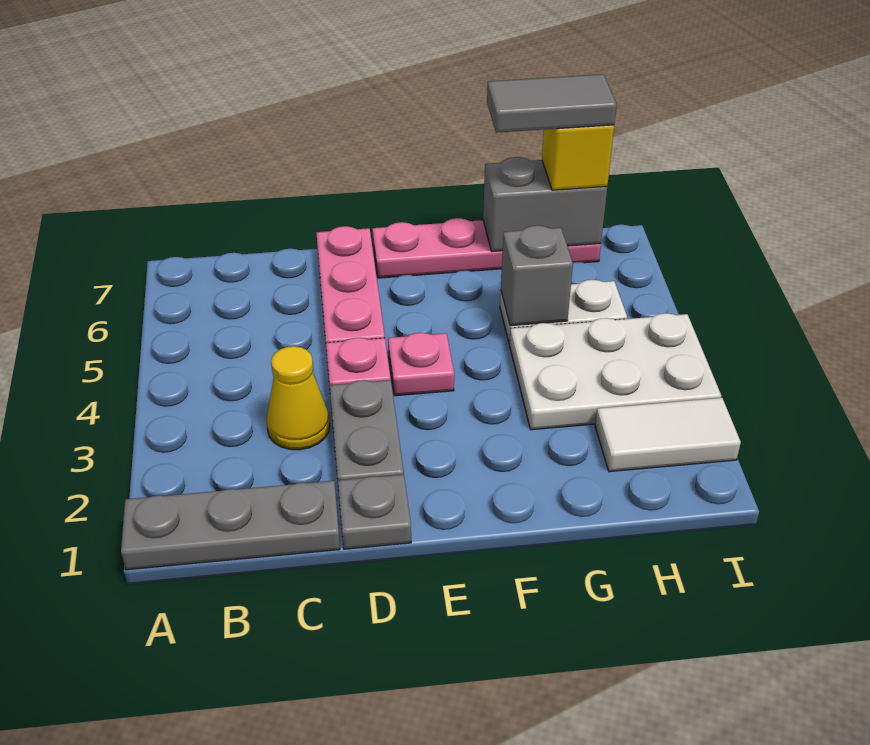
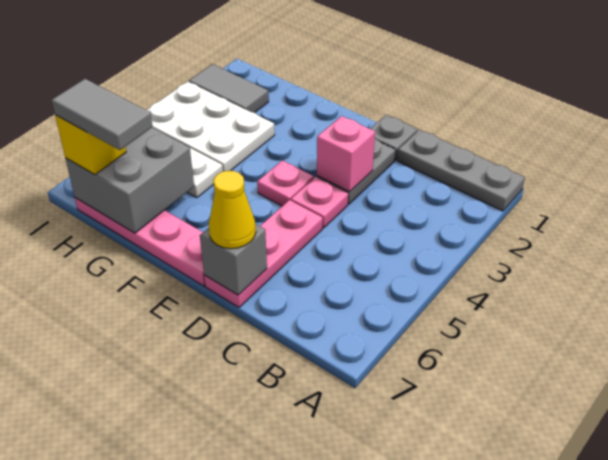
yellow cone C3 level 1 -> yellow cone D7 level 3
none -> pink brick D3 level 2
grey brick G5 level 2 -> grey brick D7 level 2
grey brick G7:H7 level 2 -> grey brick G6:H7 level 2
white tile H2:I2 level 1 -> grey tile H2:I2 level 1

